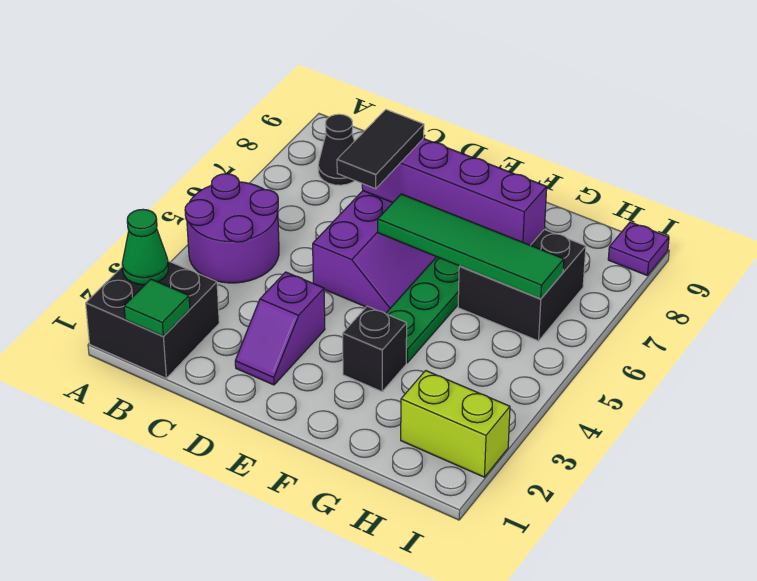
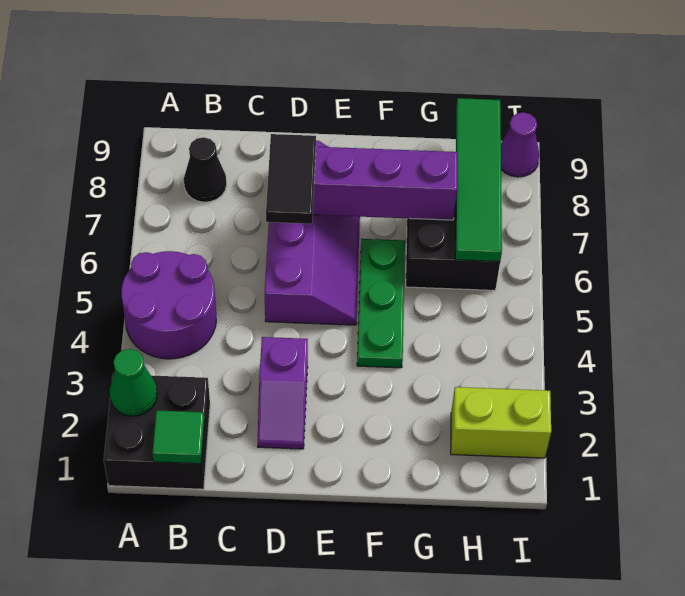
green tile E6:H6 level 2 -> green tile H6:H9 level 2
black brick F3 level 1 -> none
purple plate I9 level 1 -> purple cone I9 level 1

